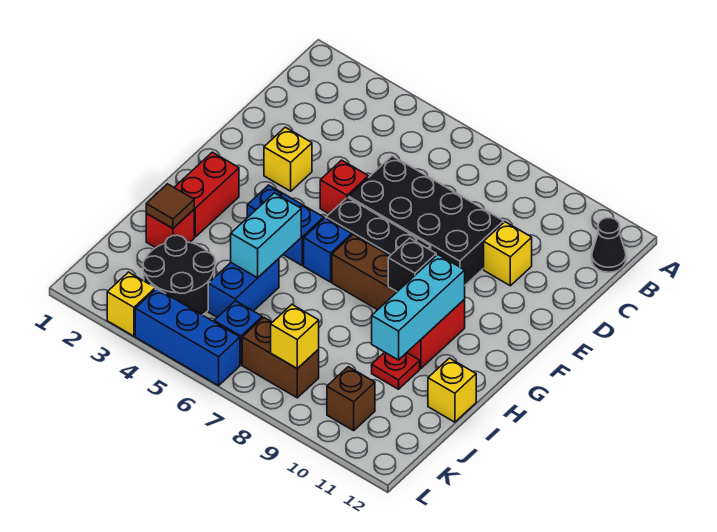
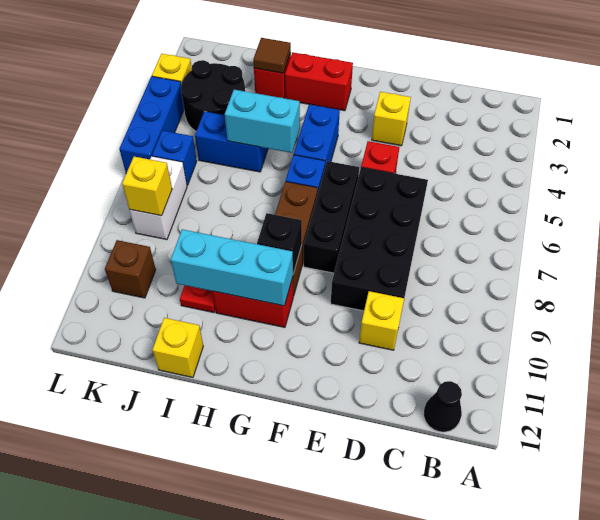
brown brick K7:K8 level 1 -> white brick K7:K8 level 1

